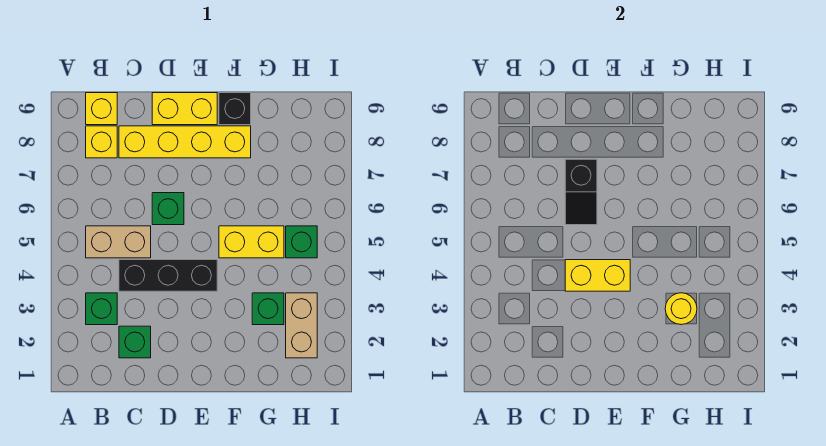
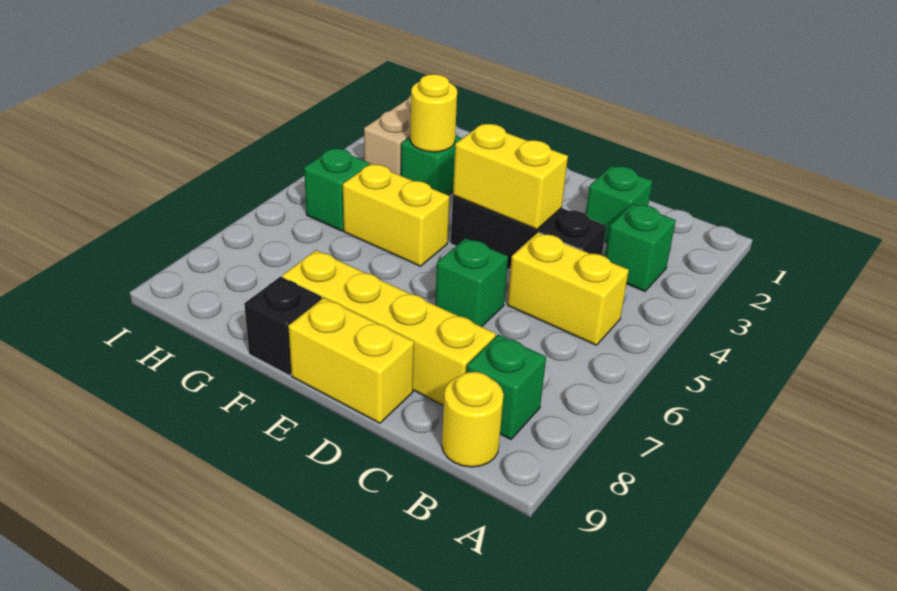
tan brick B5:C5 level 1 -> yellow brick B5:C5 level 1
yellow brick B8 level 1 -> green brick B8 level 1
yellow brick B9 level 1 -> yellow round brick B9 level 1
black slope D6:D7 level 2 top 7 -> none

